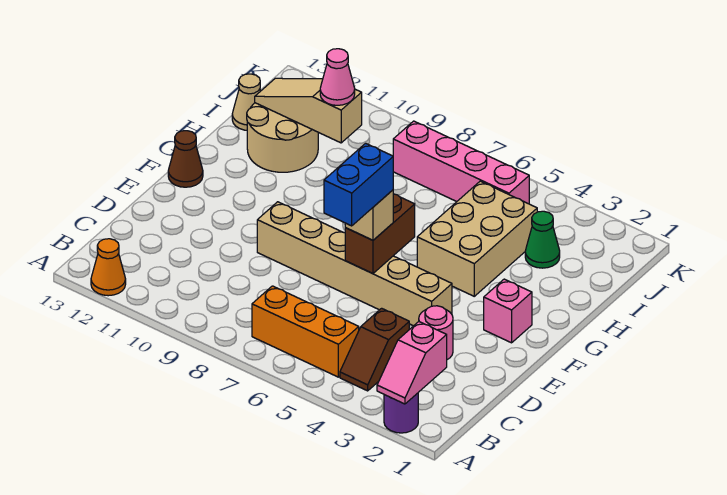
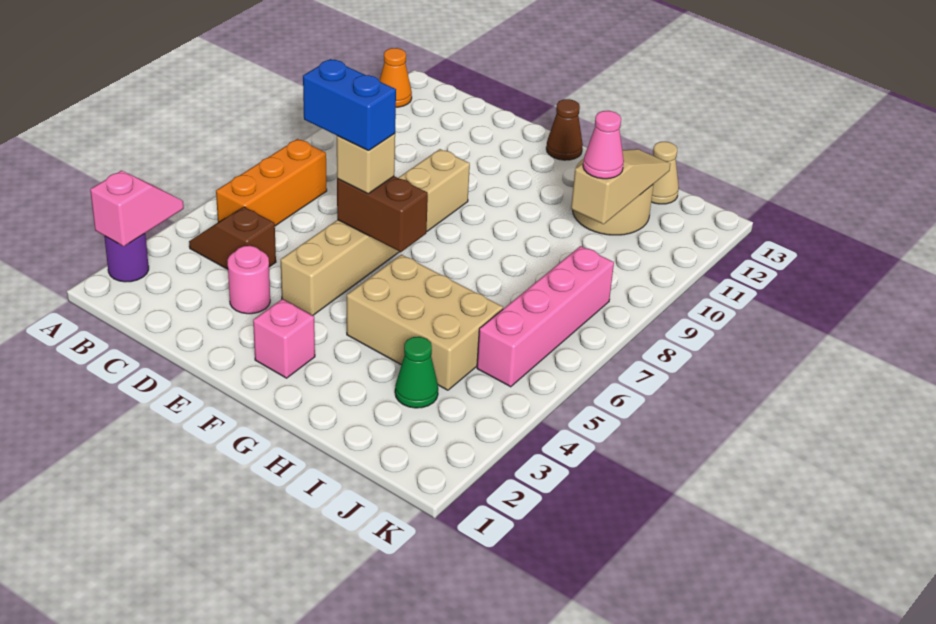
pink slope A2:B2 level 2 top B -> pink slope A2:A3 level 2 top 2

